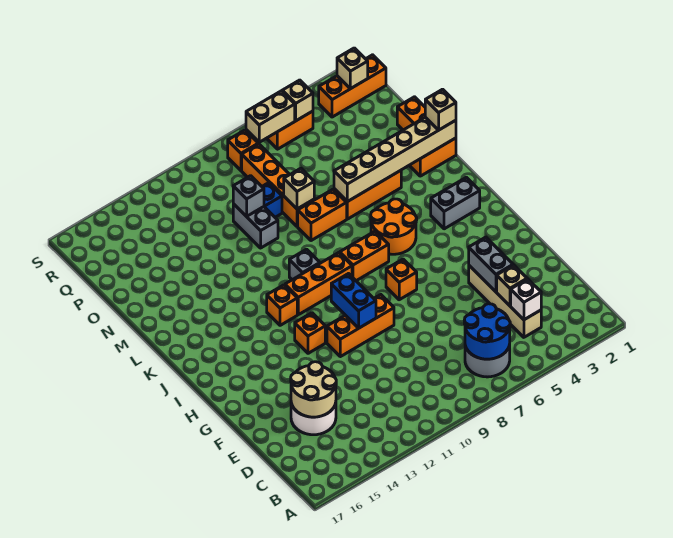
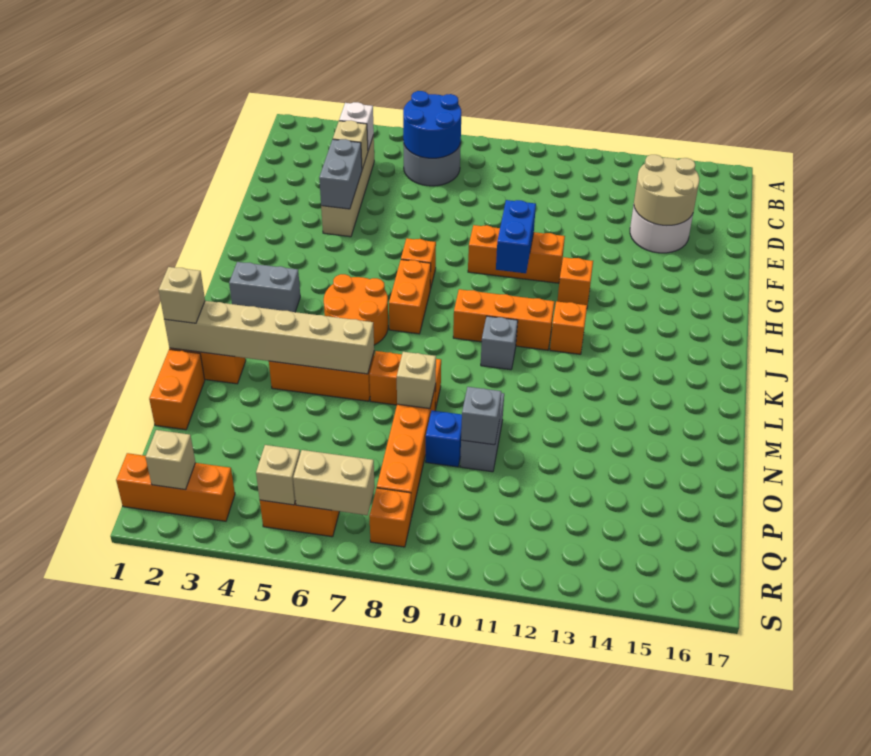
orange brick J7:J8 level 1 -> orange brick I7:J7 level 1

